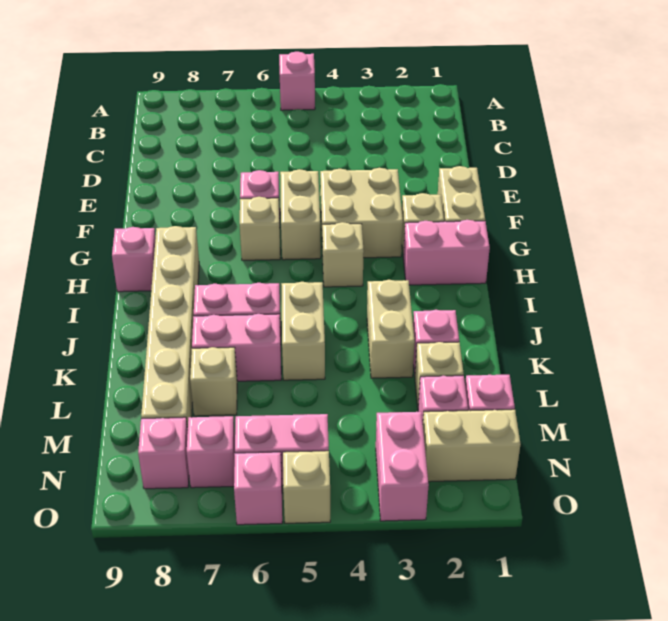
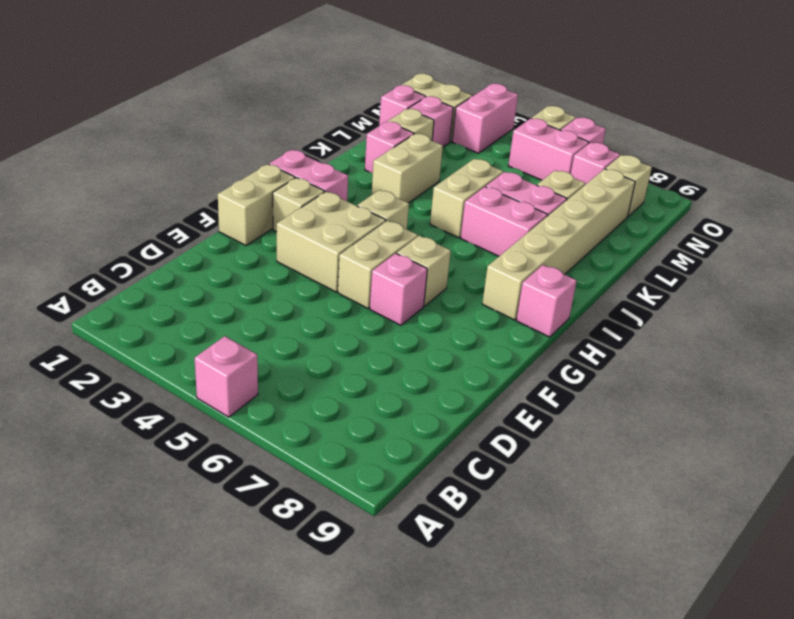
pink brick N8 level 1 -> tan brick N8 level 1

